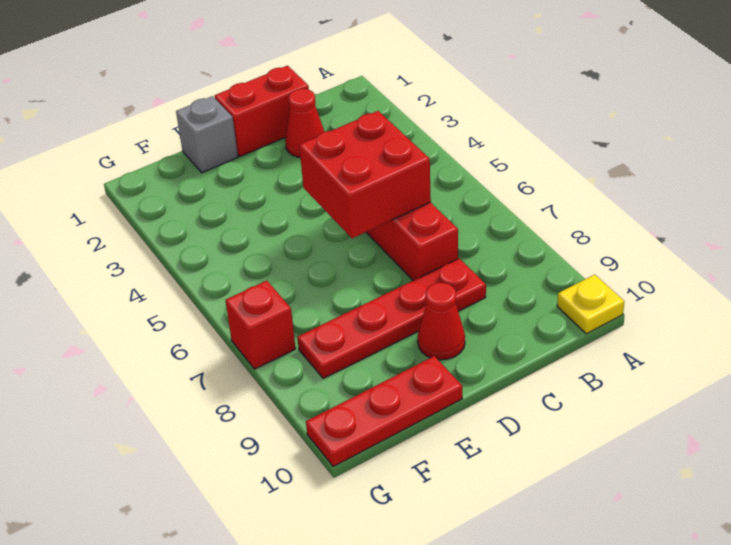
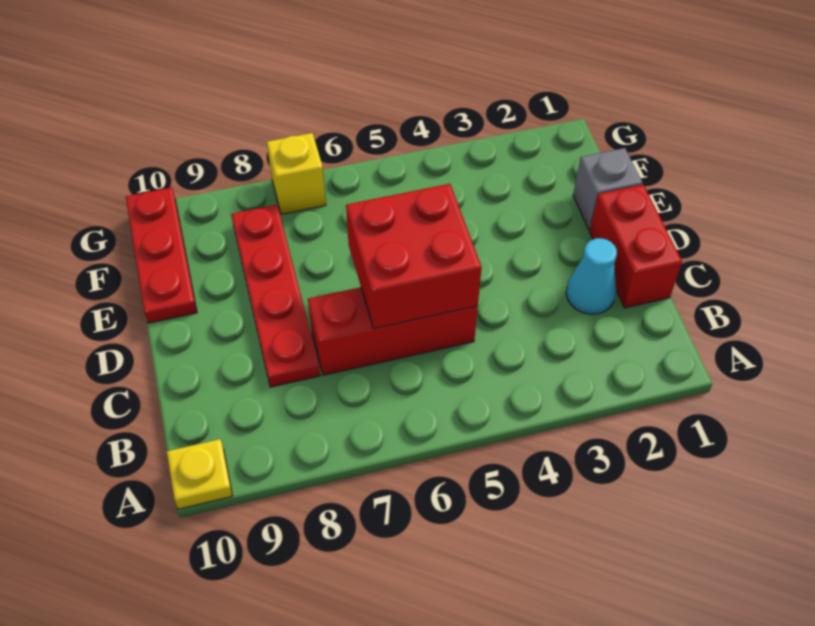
red cone C2 level 1 -> cyan cone C2 level 1
red cone D9 level 1 -> none
red brick G7 level 1 -> yellow brick G7 level 1

